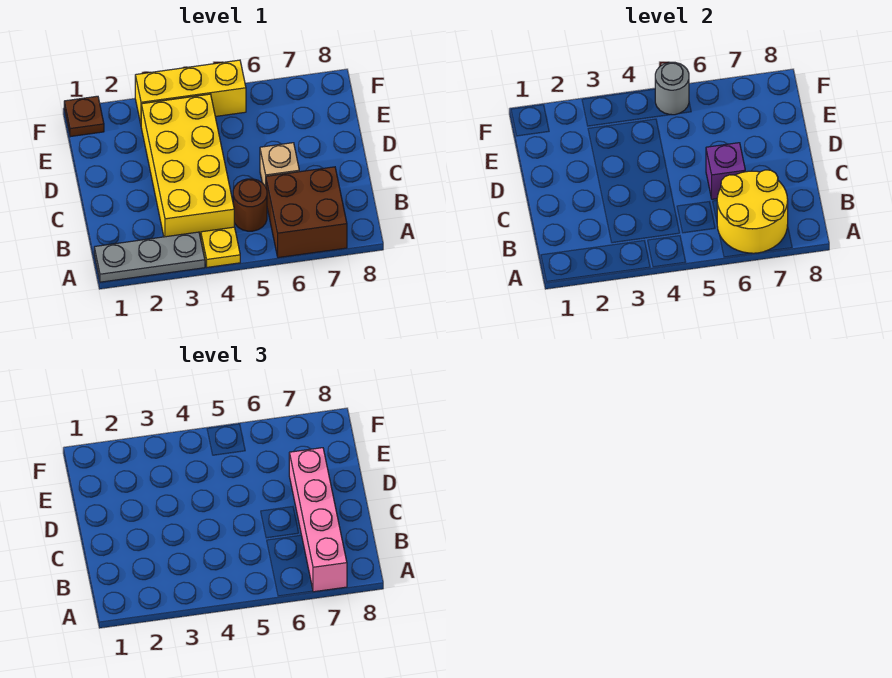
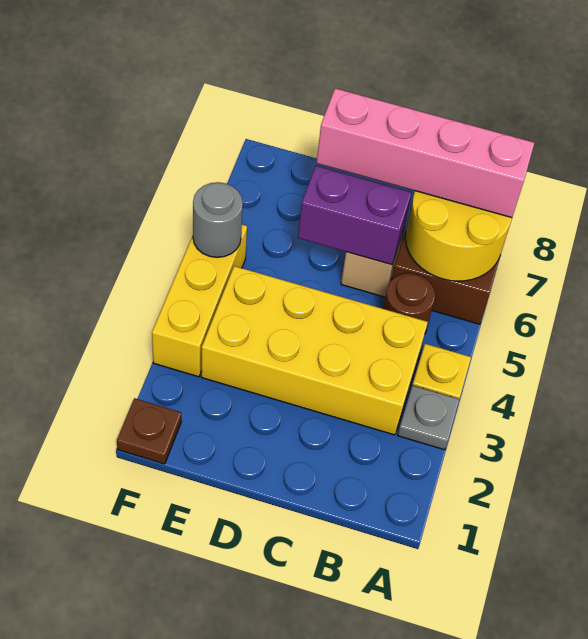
grey plate A1:A3 level 1 -> grey plate A3 level 1
purple brick C6 level 2 -> purple brick C6:D6 level 2

